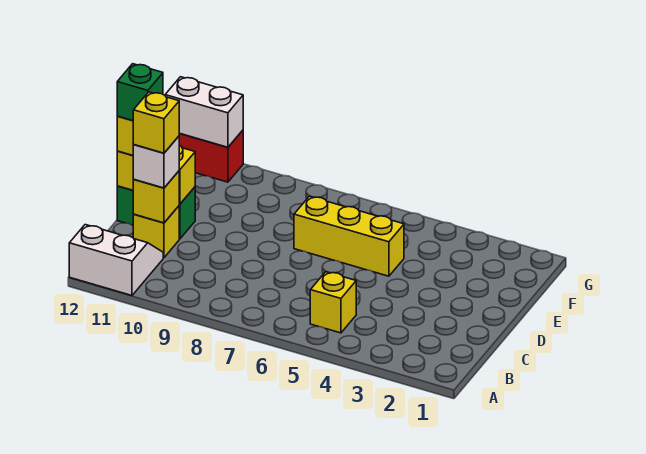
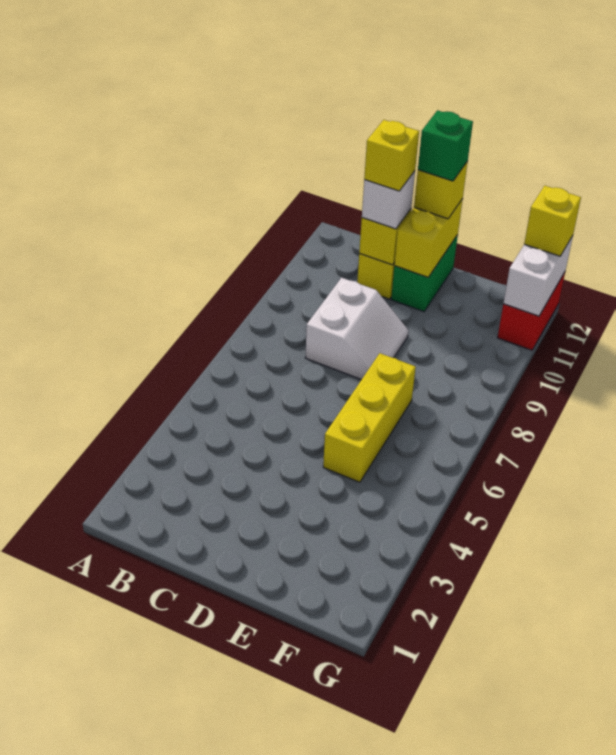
white slope A11:B12 level 1 top A -> white slope C8:D9 level 1 top C
yellow brick B5 level 1 -> yellow brick G12 level 3

